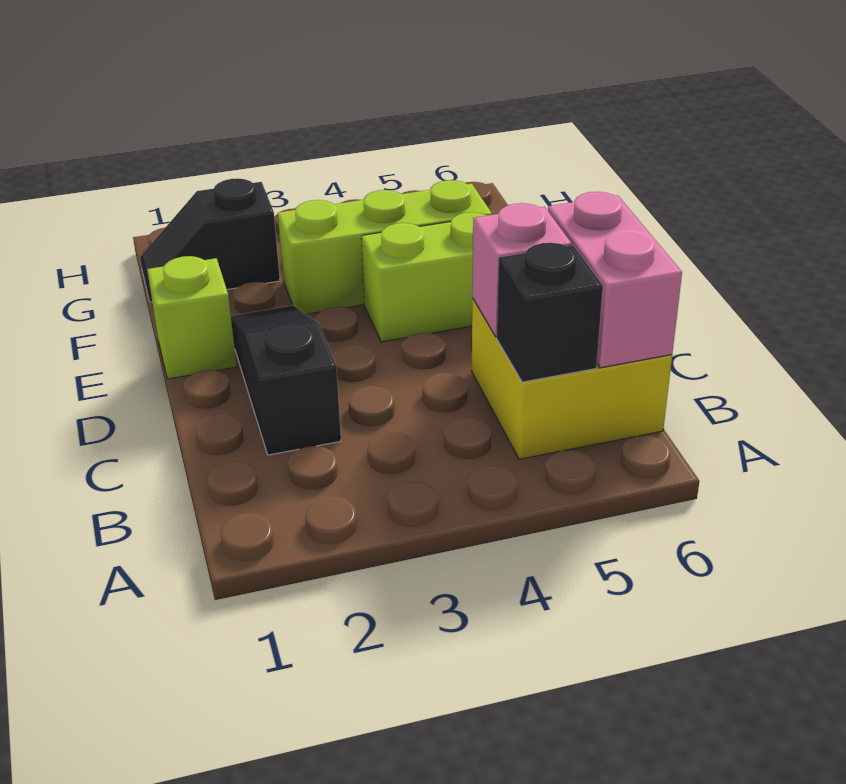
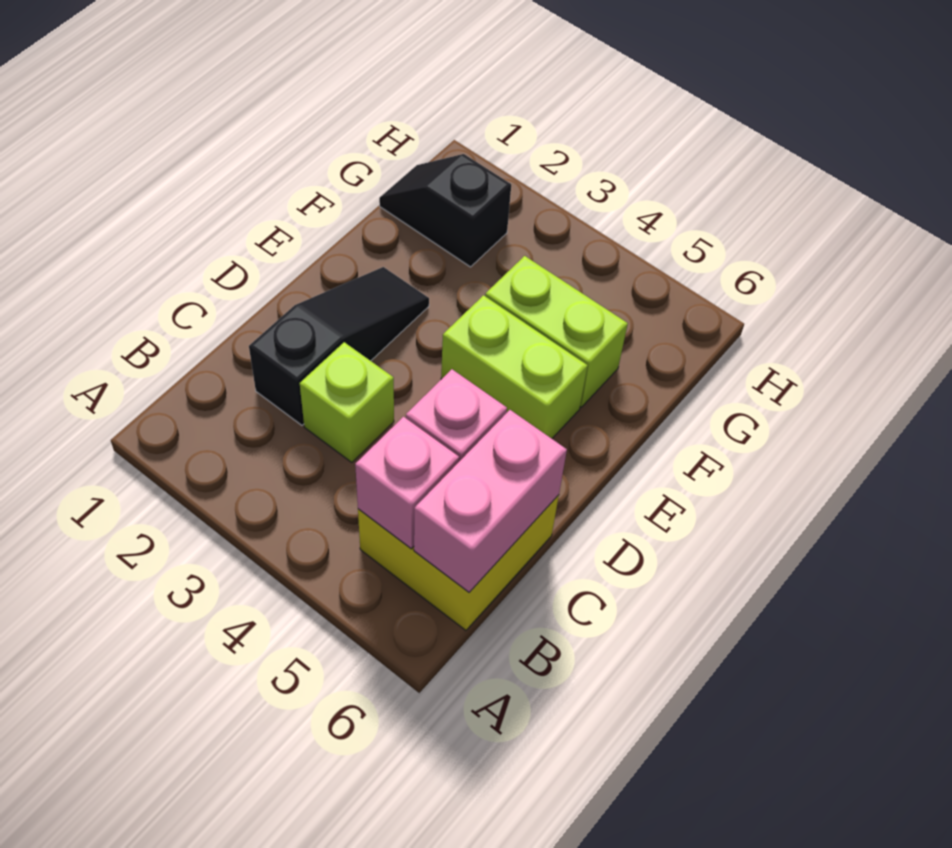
black brick B5 level 2 -> pink brick B5 level 2
lime brick E1 level 1 -> lime brick C3 level 1
lime brick F3:F5 level 1 -> lime brick F4:F5 level 1

